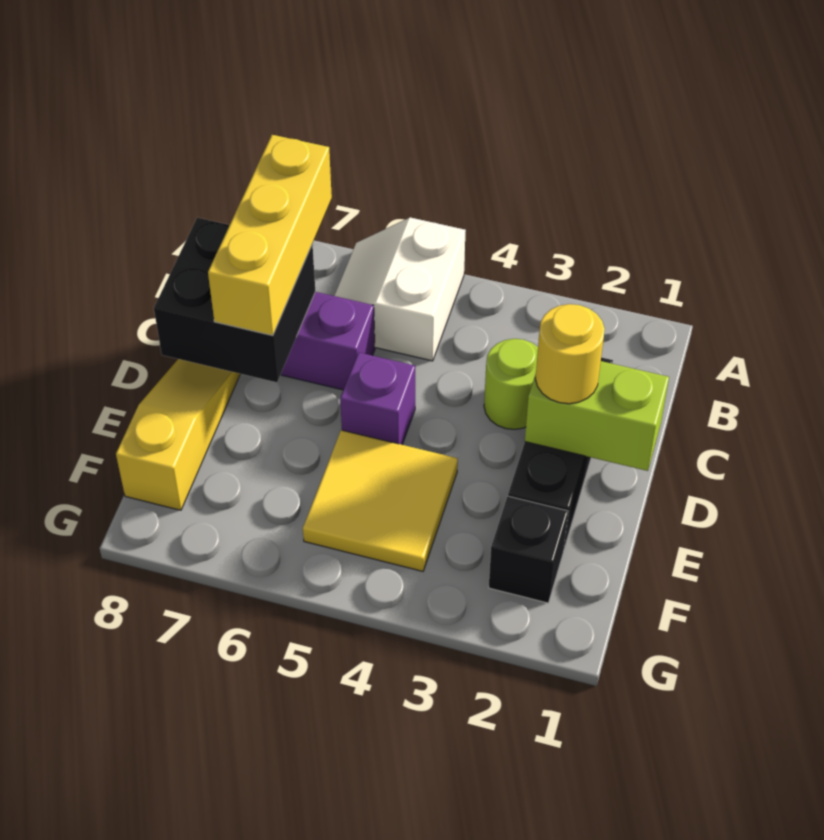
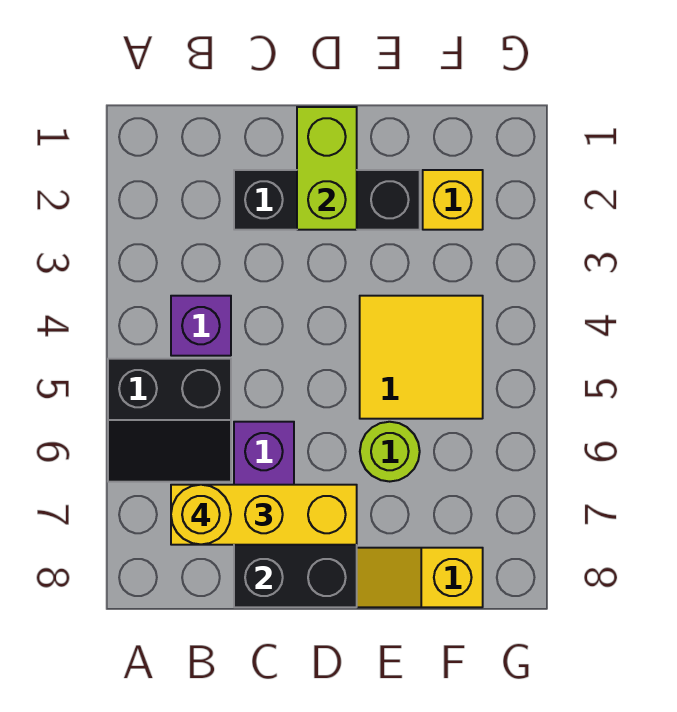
white slope A5:B6 level 1 top 5 -> black slope A5:B6 level 1 top 5
lime round brick C3 level 1 -> lime round brick E6 level 1
yellow round brick D2 level 3 -> yellow round brick B7 level 4
purple brick D5 level 1 -> purple brick B4 level 1
black brick F2 level 1 -> yellow brick F2 level 1

